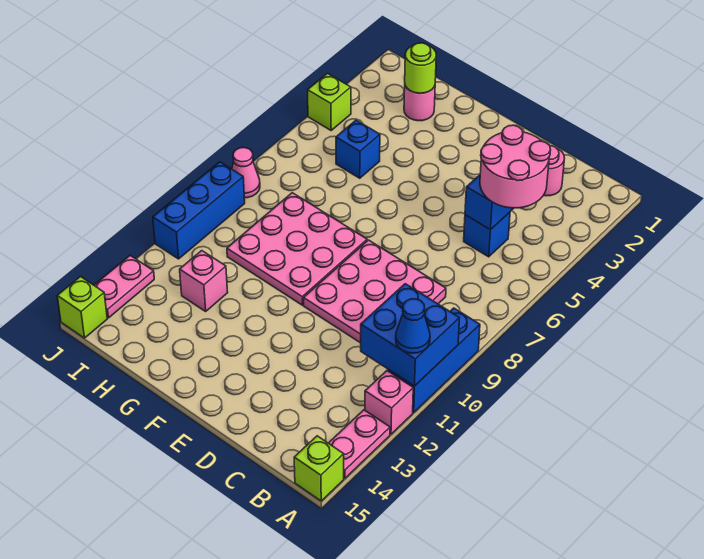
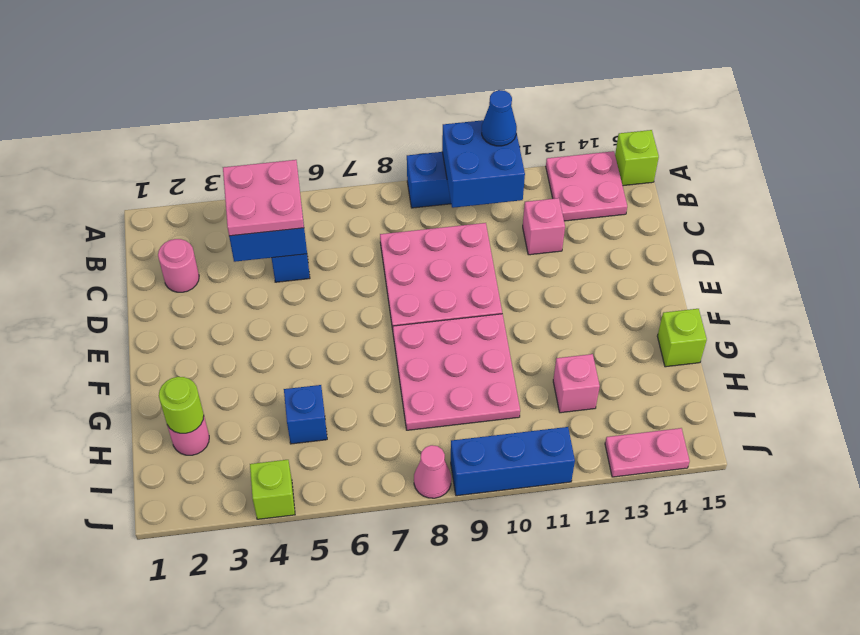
pink brick A12 level 1 -> pink brick C12 level 1
pink plate A13:A14 level 1 -> pink plate A13:B14 level 1
pink round brick B4:C5 level 3 -> pink plate B4:C5 level 3
lime brick J15 level 1 -> lime brick G15 level 1

